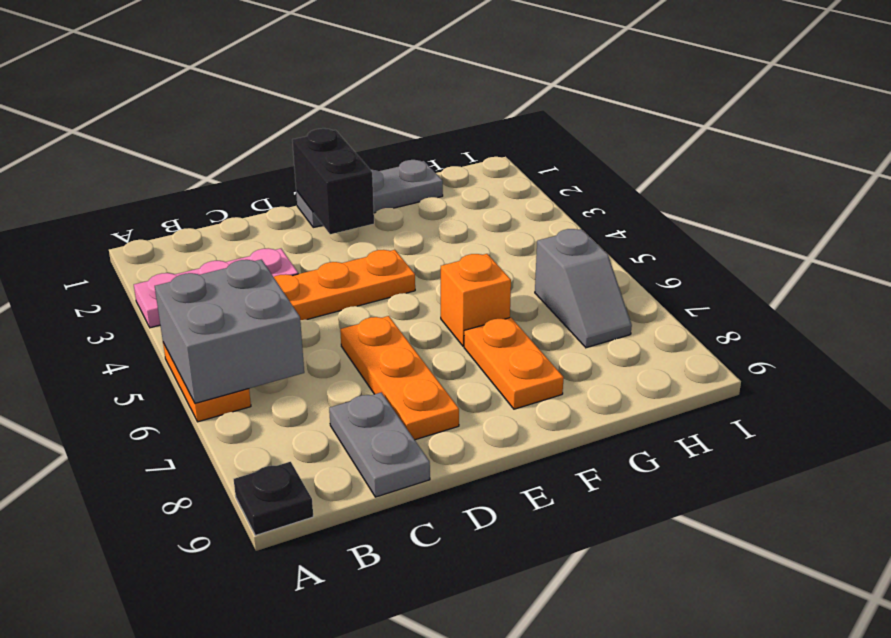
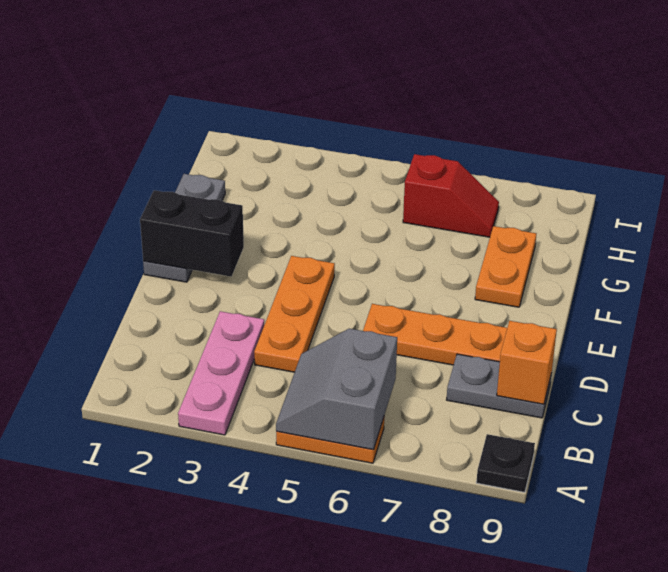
grey brick A5:B6 level 2 -> grey slope A5:B6 level 2 top 6
orange brick F6 level 1 -> orange brick C9 level 2
orange plate F7:F8 level 1 -> orange plate F8:G8 level 1
grey slope H6:H7 level 1 top 6 -> red slope H6:H7 level 1 top 6

